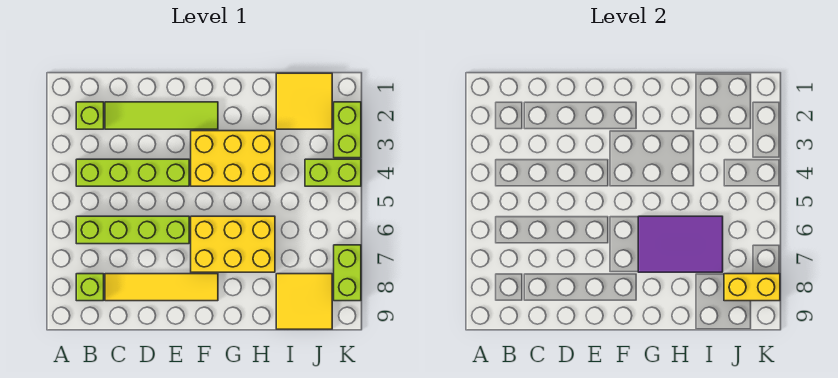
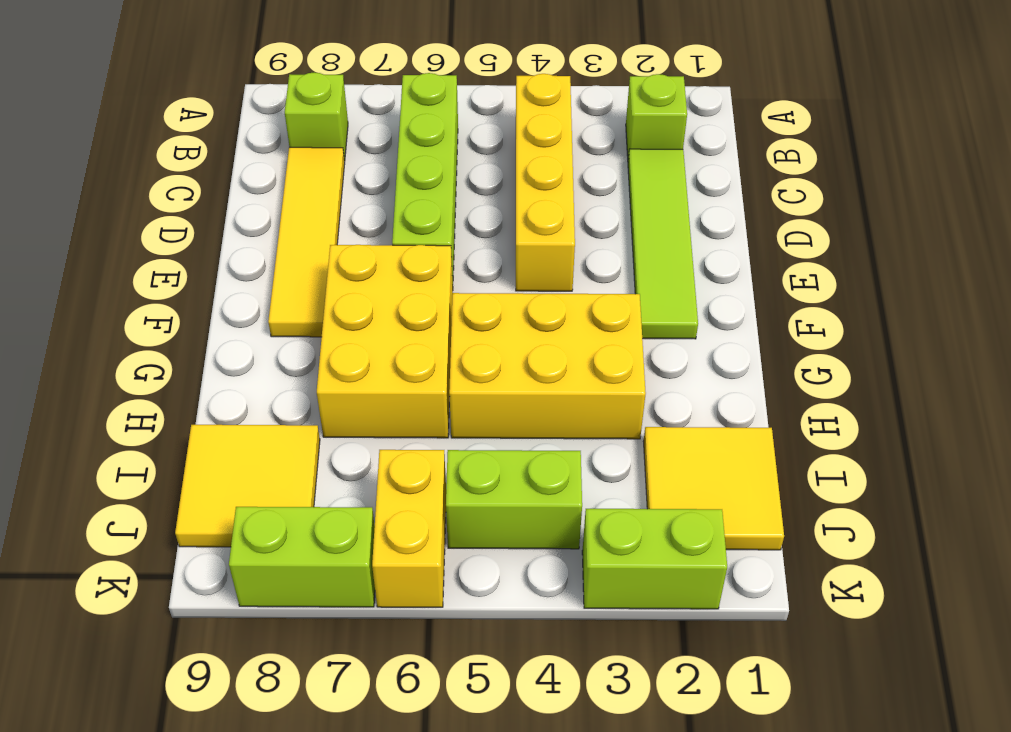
lime brick B4:E4 level 1 -> yellow brick B4:E4 level 1
yellow brick F3:H4 level 1 -> yellow brick G3:H5 level 1
purple tile G6:I7 level 2 -> none
lime brick J4:K4 level 1 -> lime brick J4:J5 level 1
yellow brick J8:K8 level 2 -> yellow brick J6:K6 level 1

